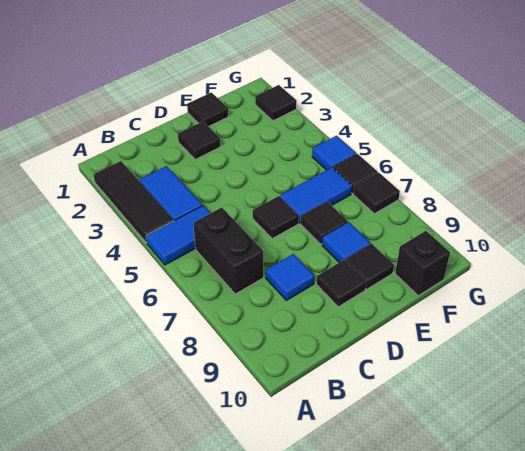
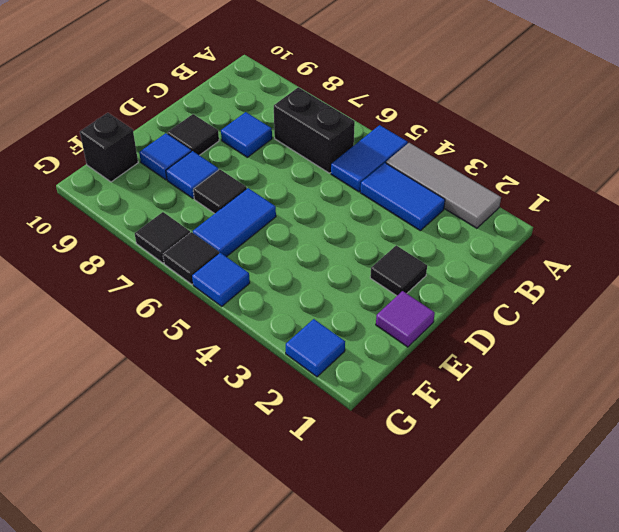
black tile A2:A4 level 1 -> grey tile A2:A4 level 1
black tile D6 level 1 -> none
black tile E1 level 1 -> purple tile E1 level 1
black tile E9 level 1 -> blue tile E9 level 1
black tile G2 level 1 -> blue tile G2 level 1

